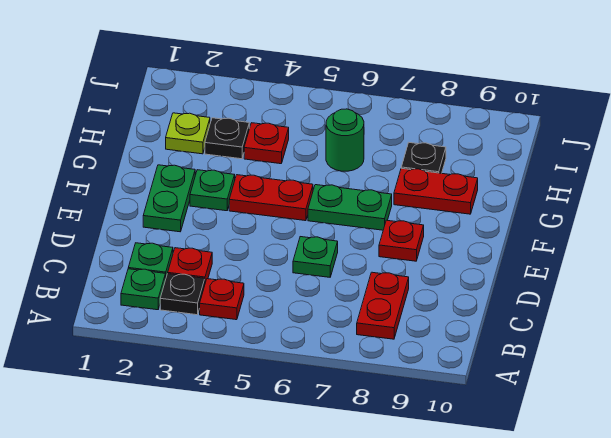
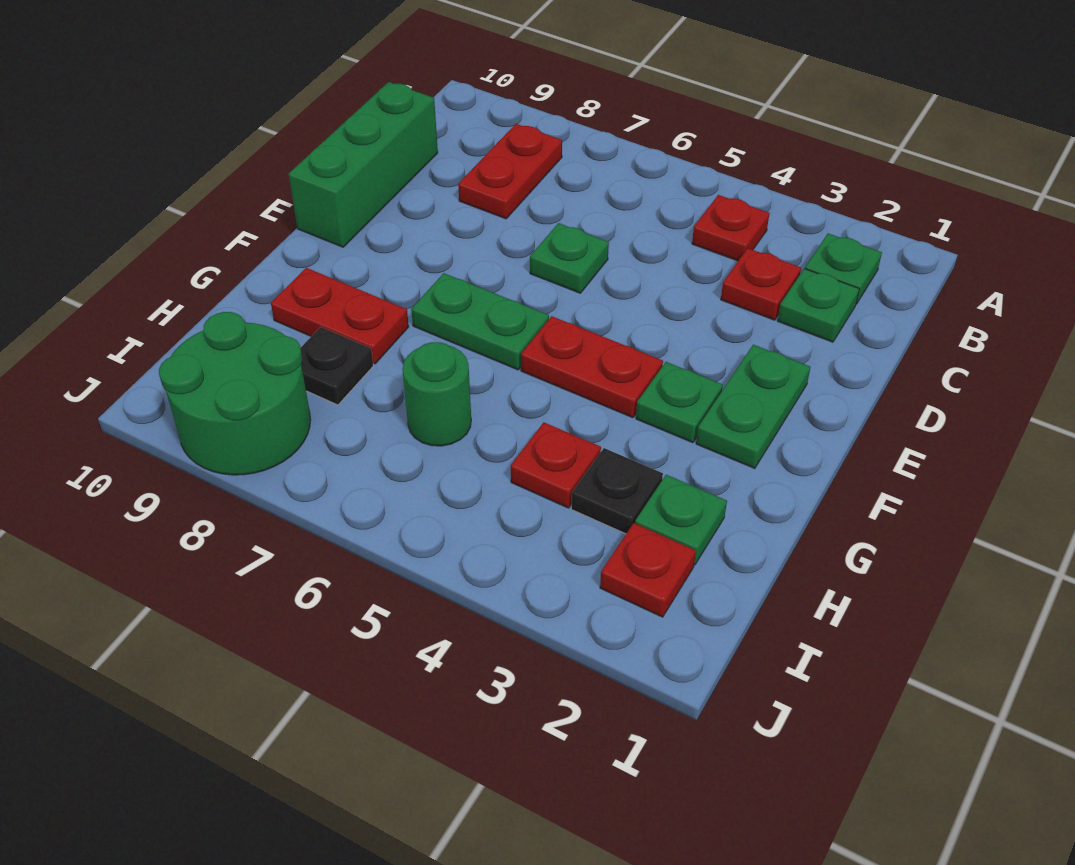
black plate B3 level 1 -> none
none -> green brick C10:E10 level 1
red plate E8 level 1 -> red plate I2 level 1
lime plate H2 level 1 -> green plate H2 level 1
none -> green round brick I8:J9 level 1

